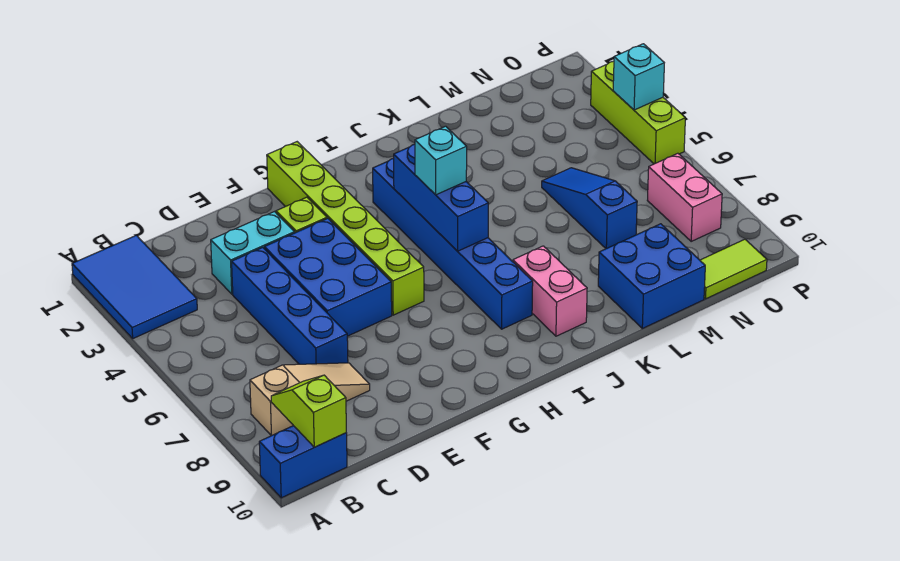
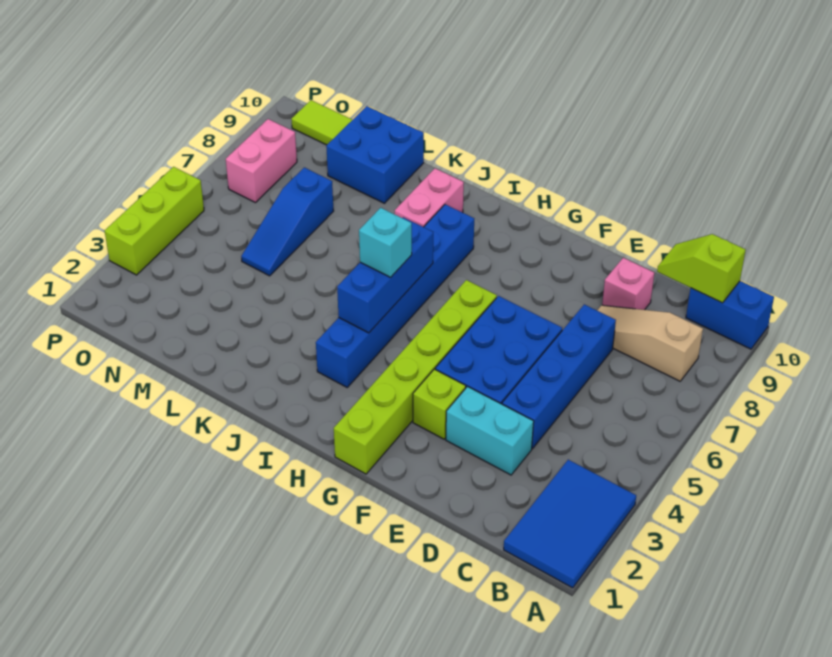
lime slope B9:B10 level 2 top 10 -> lime slope B10:C10 level 2 top B
none -> pink brick D9 level 1
cyan brick P4 level 2 -> none

